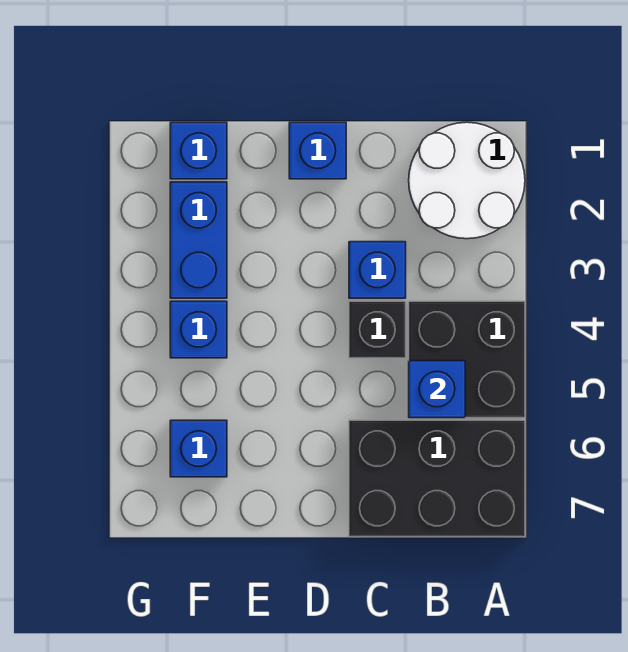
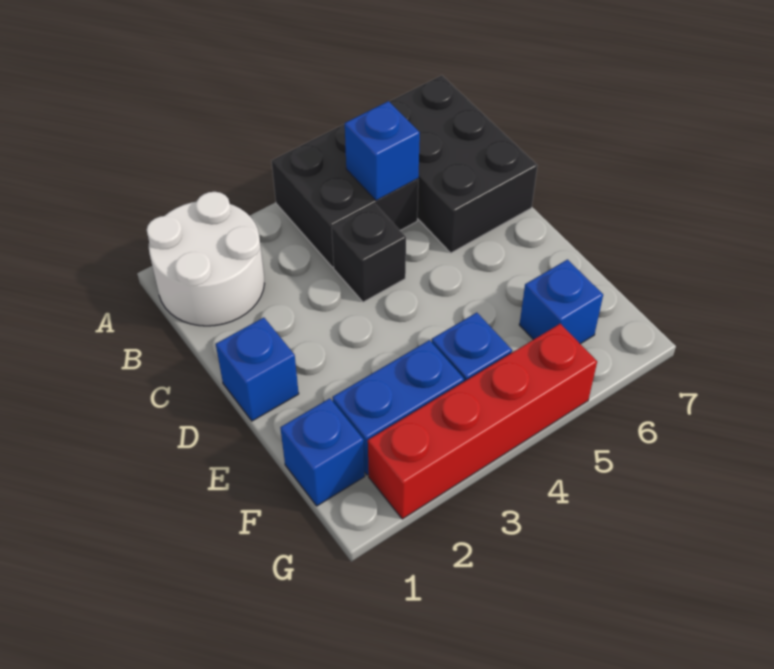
blue brick C3 level 1 -> none
none -> red brick G2:G5 level 1

